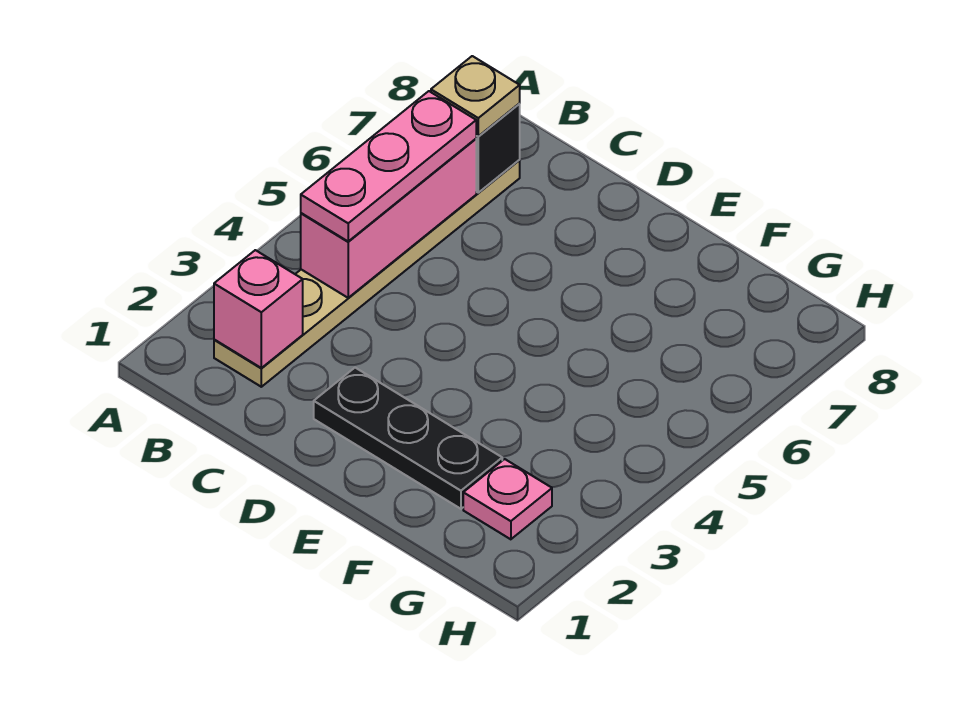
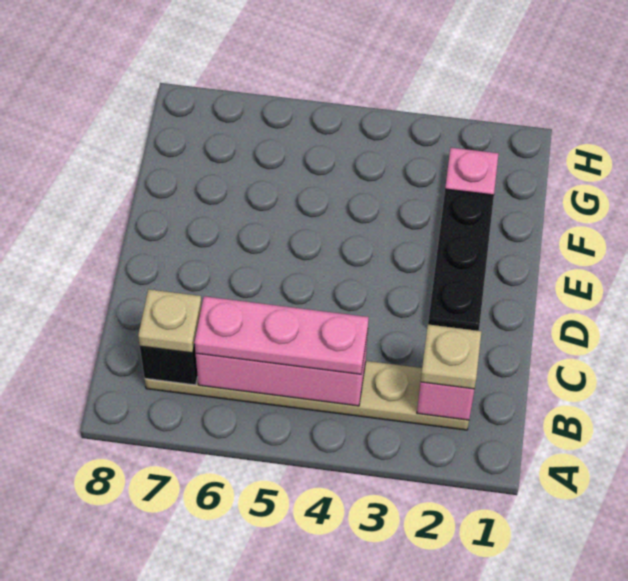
none -> tan plate B2 level 3

